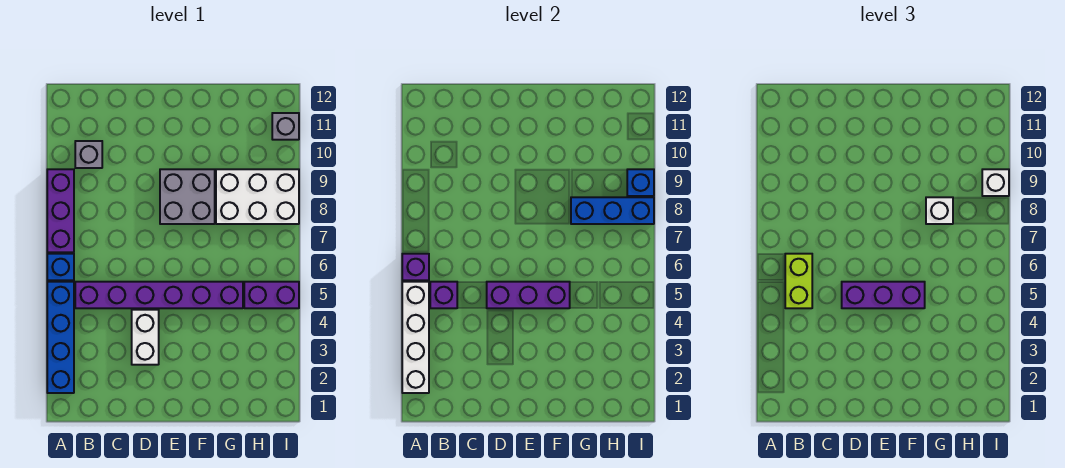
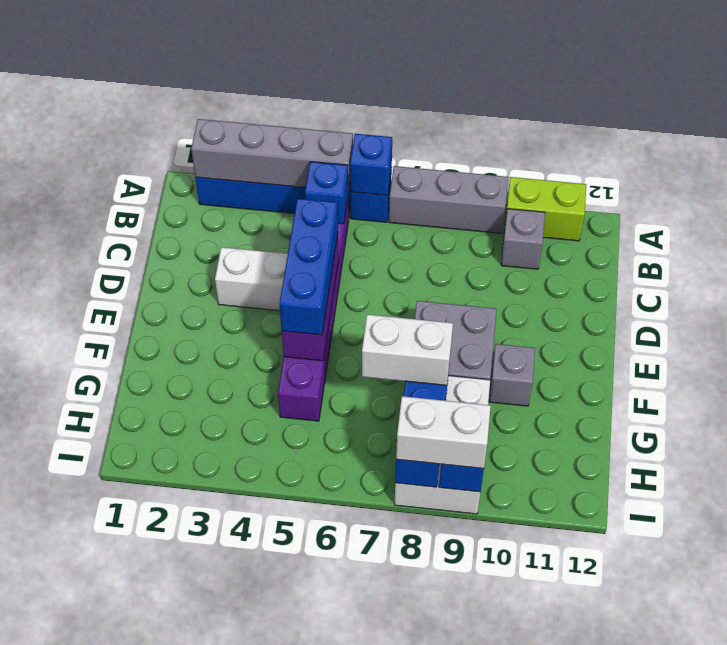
white brick A2:A5 level 2 -> grey brick A2:A5 level 2
purple brick A6 level 2 -> blue brick A6 level 2
purple brick A7:A9 level 1 -> grey brick A7:A9 level 1
purple brick B5 level 2 -> blue brick B5 level 2
lime brick B5:B6 level 3 -> lime brick A10:A11 level 1
purple brick D5:F5 level 3 -> blue brick D5:F5 level 3
white brick G8 level 3 -> white brick G7:G8 level 3
purple brick H5:I5 level 1 -> none
white brick I9 level 3 -> white brick I8:I9 level 3
grey brick I11 level 1 -> grey brick F10 level 1

